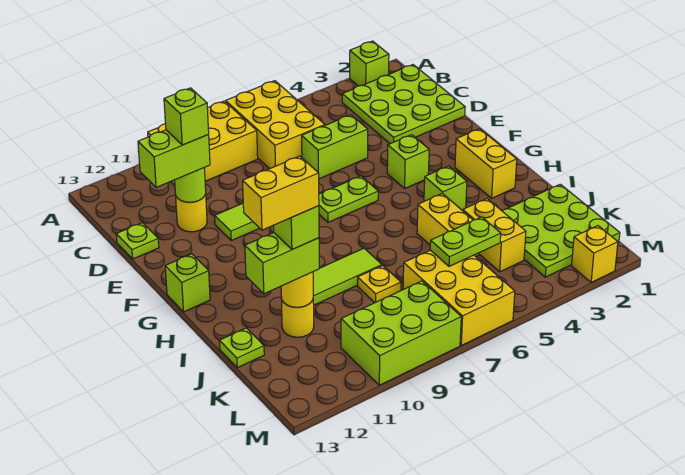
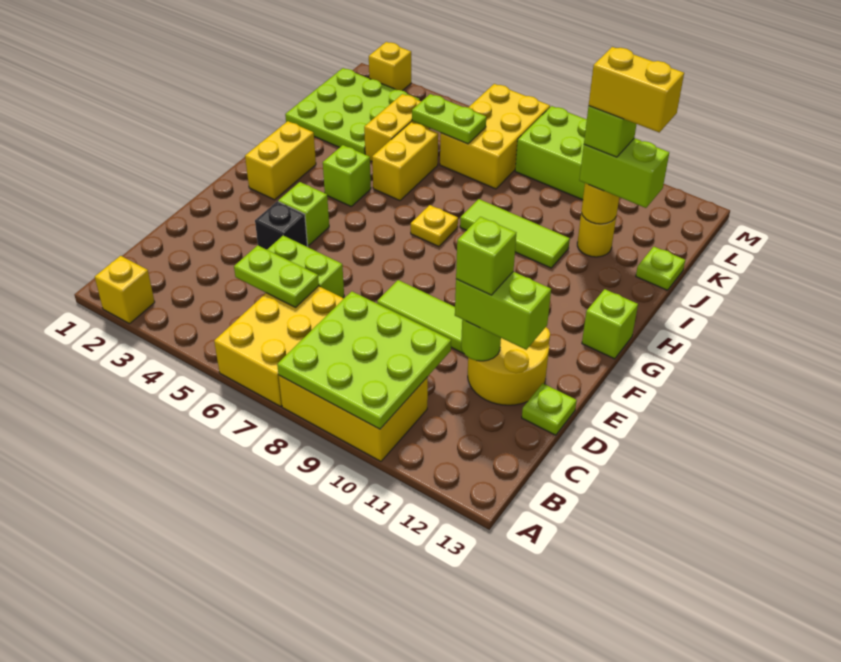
lime brick A2 level 1 -> yellow brick A2 level 1
lime plate B1:D3 level 1 -> lime plate A8:C10 level 2
yellow round brick D11 level 1 -> yellow round brick D11:E12 level 1
none -> black brick E4 level 1
lime plate F6:F7 level 1 -> lime plate C5:C6 level 2
yellow plate J8 level 1 -> yellow plate H7 level 1

